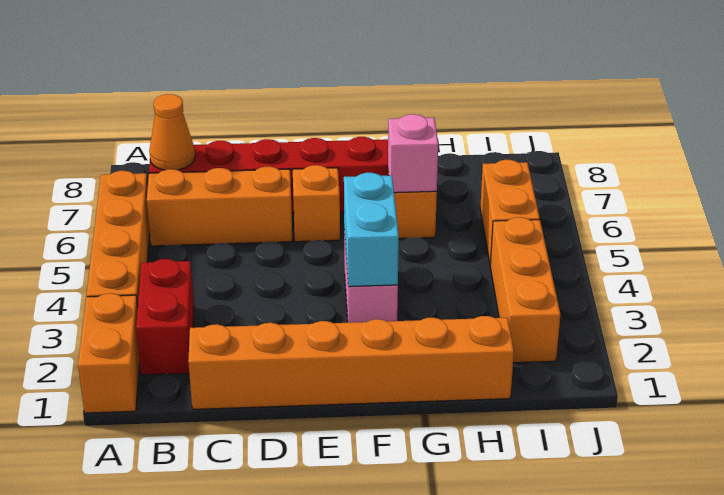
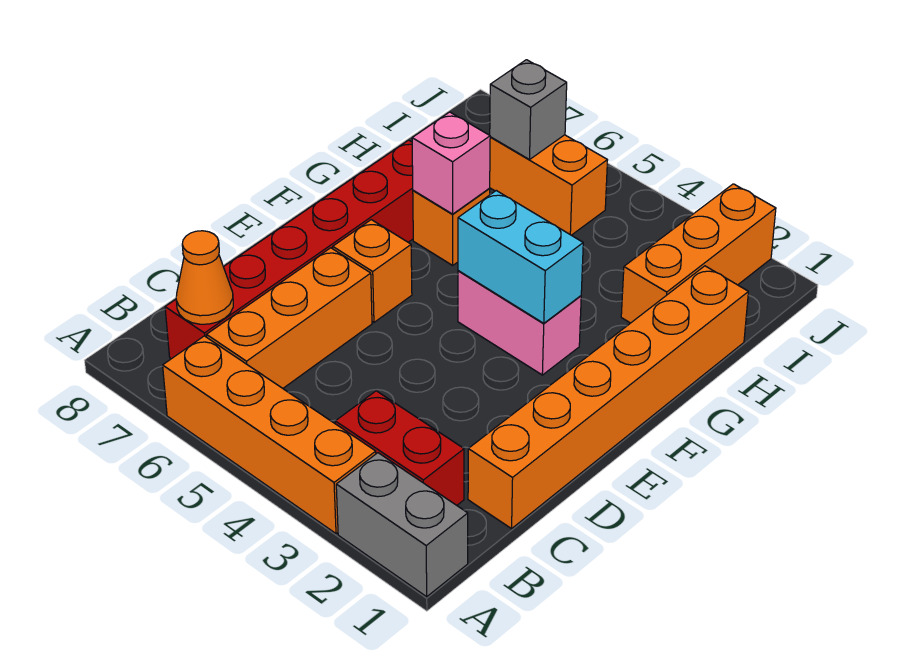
orange brick A1:A2 level 1 -> grey brick A1:A2 level 1
orange brick I2:I4 level 1 -> orange brick H2:J2 level 1
none -> grey brick I6 level 2

